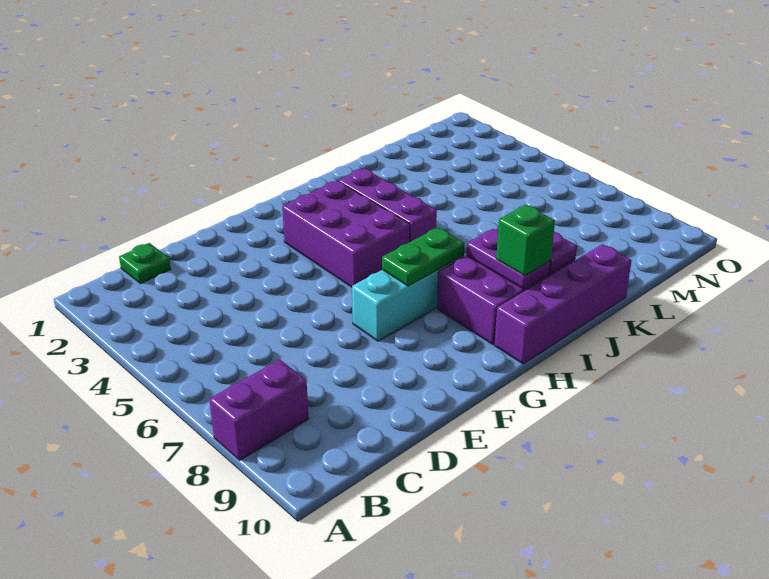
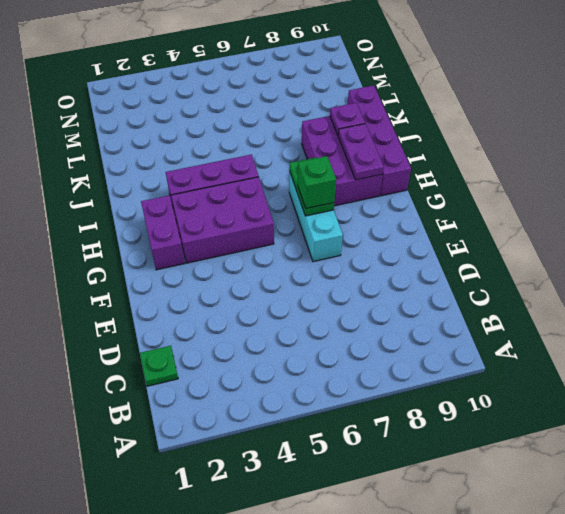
purple brick A8:B8 level 1 -> purple brick G2:H2 level 1
purple plate I8:I9 level 2 -> purple plate H9:I9 level 2
green brick I9 level 3 -> green brick G7 level 3

